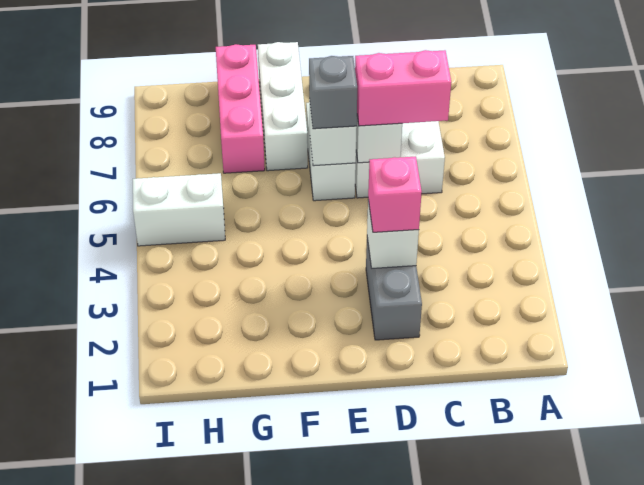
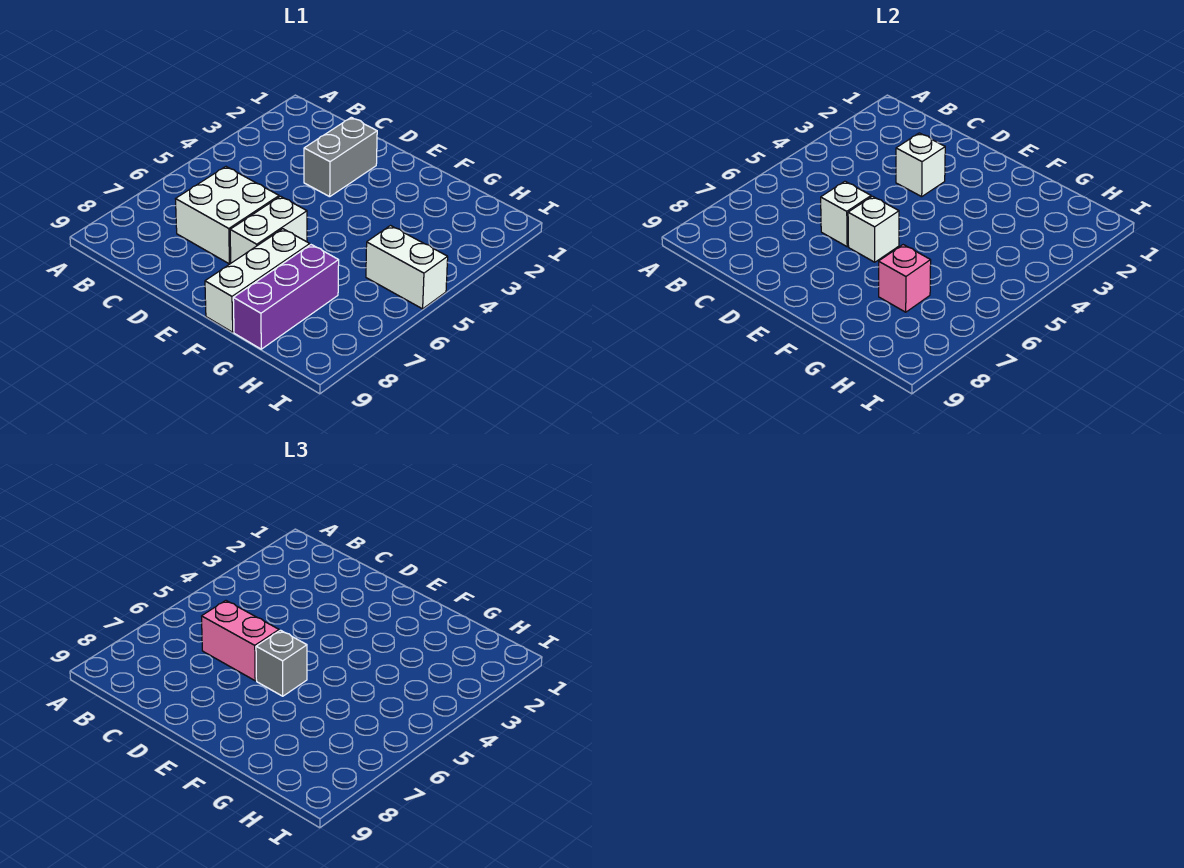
pink brick D3 level 3 -> pink brick G7 level 2
pink brick G7:G9 level 1 -> purple brick G7:G9 level 1

